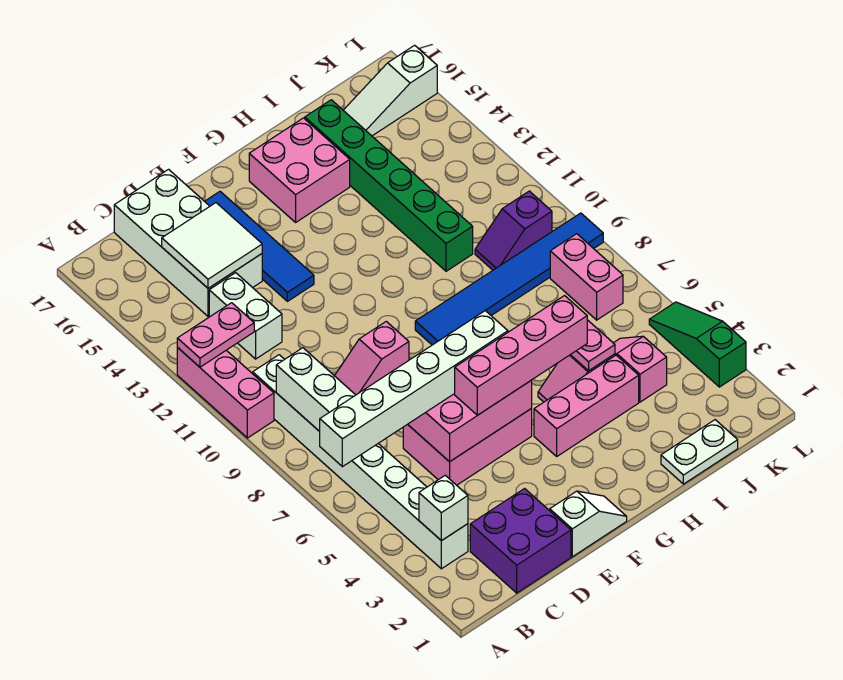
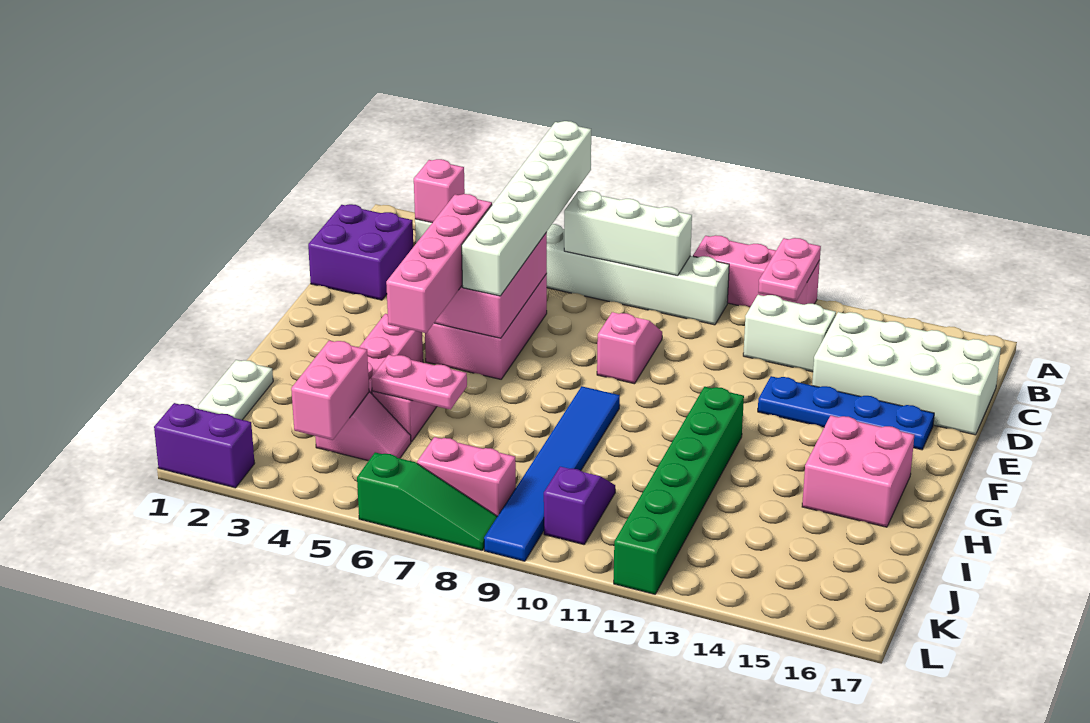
white brick B3 level 2 -> pink brick B3 level 2
white tile C14:D15 level 2 -> none
white slope E1:F1 level 1 top E -> none
blue tile E13:E16 level 1 -> blue plate E13:E16 level 1
green brick I11:I16 level 1 -> green brick G12:L12 level 1
none -> pink brick J4:K4 level 2
white slope J16:L16 level 1 top L -> none
none -> purple brick L1:L2 level 1
green slope L3:L5 level 1 top 3 -> green slope L6:L8 level 1 top 6

